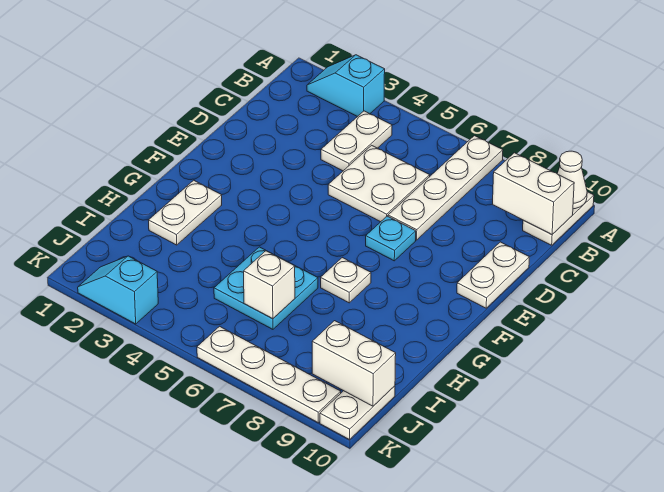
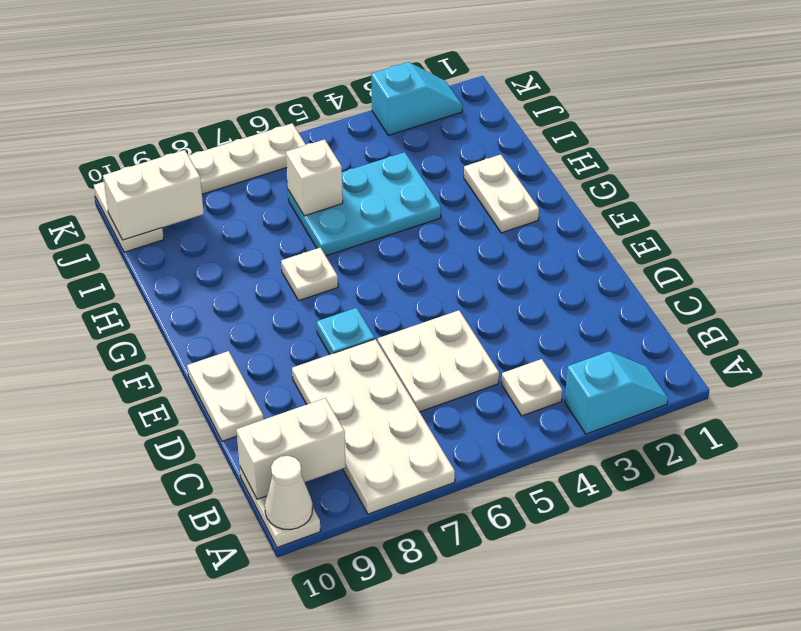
white plate A7:D7 level 1 -> white plate A7:D8 level 1
white plate B4:C4 level 1 -> white plate B4 level 1
cyan plate H5:I6 level 1 -> cyan plate H4:I6 level 1

